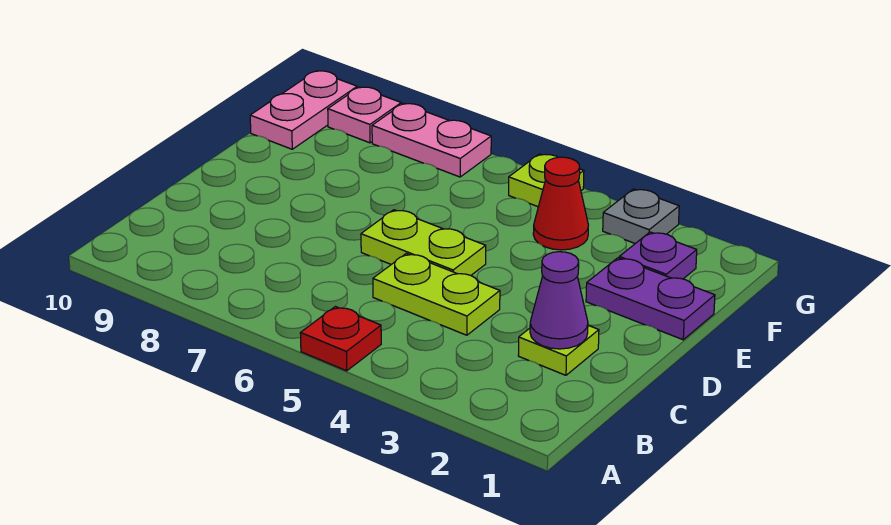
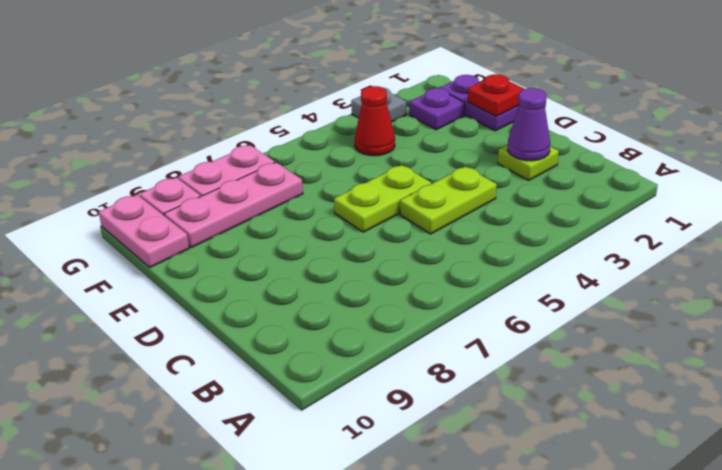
red plate A5 level 1 -> red plate E1 level 2
purple plate E1:E2 level 1 -> purple plate E1:F1 level 1
none -> pink plate F7:F9 level 1
lime plate G5 level 1 -> none

